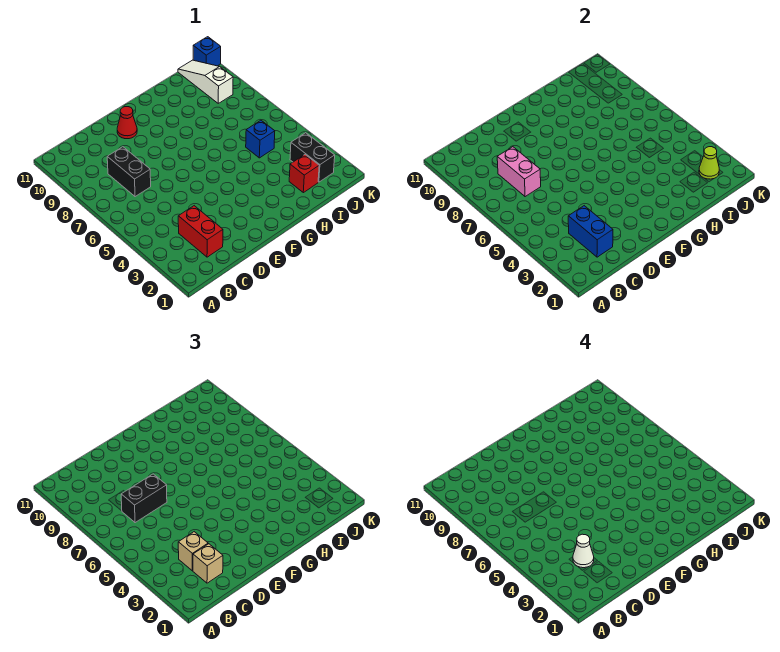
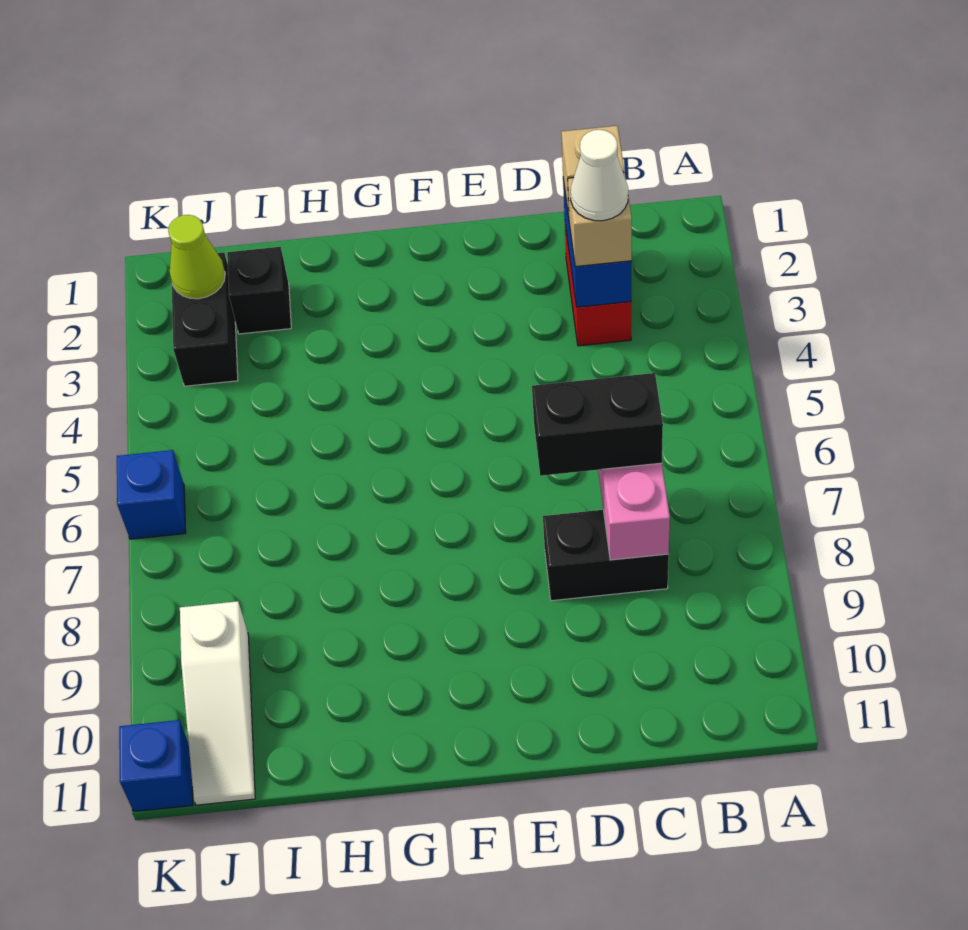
black brick C7:C8 level 1 -> black brick C8:D8 level 1
red cone E10 level 1 -> none
red brick I2 level 1 -> black brick I2 level 1
blue brick I5 level 1 -> blue brick K6 level 1

